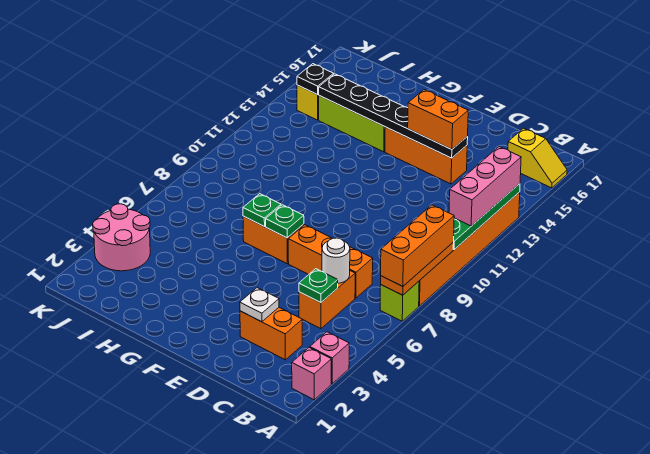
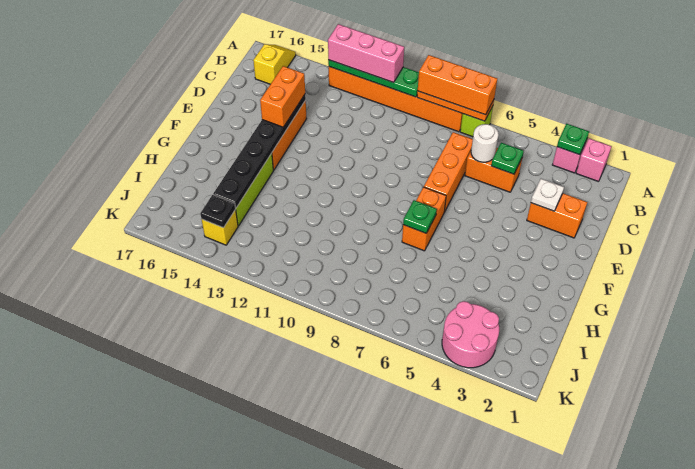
orange brick C3:D3 level 1 -> orange brick D2:D3 level 1
green plate F7 level 2 -> green plate A3 level 2

